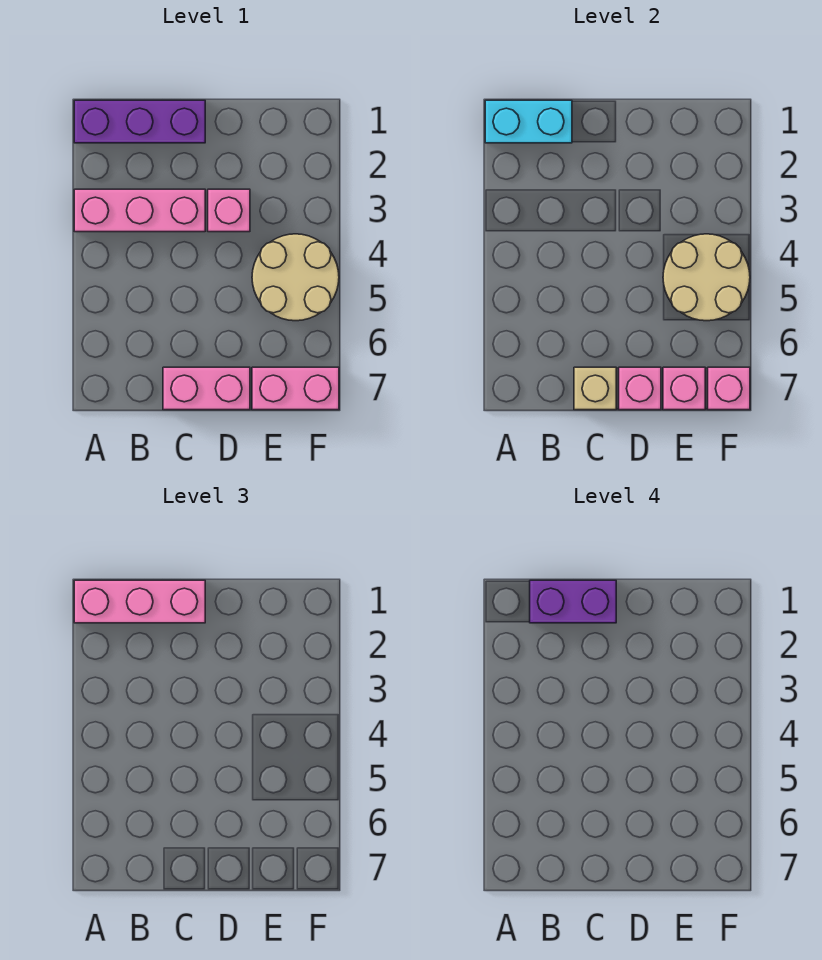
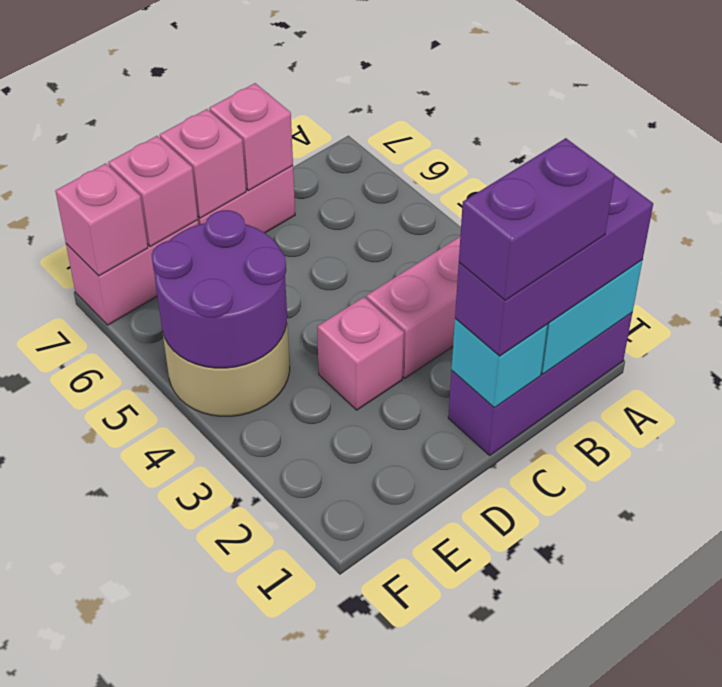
pink brick A1:C1 level 3 -> purple brick A1:C1 level 3
none -> cyan brick C1 level 2
tan brick C7 level 2 -> pink brick C7 level 2
tan round brick E4:F5 level 2 -> purple round brick E4:F5 level 2

